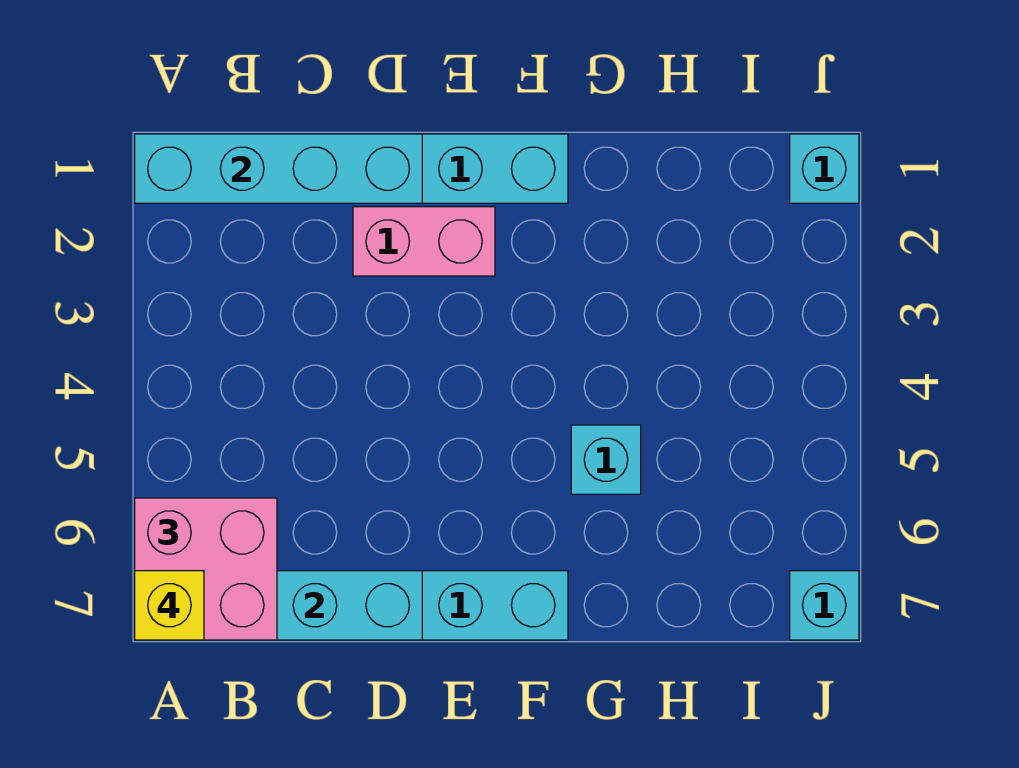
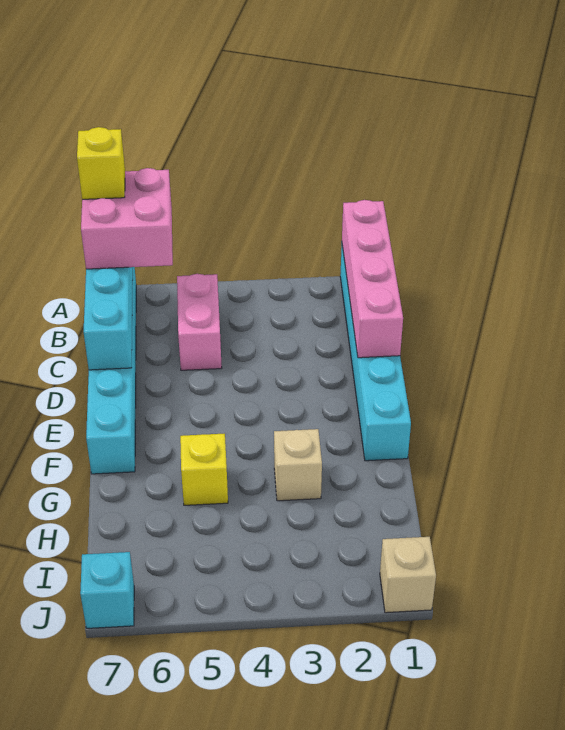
cyan brick A1:D1 level 2 -> pink brick A1:D1 level 2
pink brick D2:E2 level 1 -> pink brick B5:C5 level 1
none -> tan brick G3 level 1
cyan brick G5 level 1 -> yellow brick G5 level 1
cyan brick J1 level 1 -> tan brick J1 level 1

